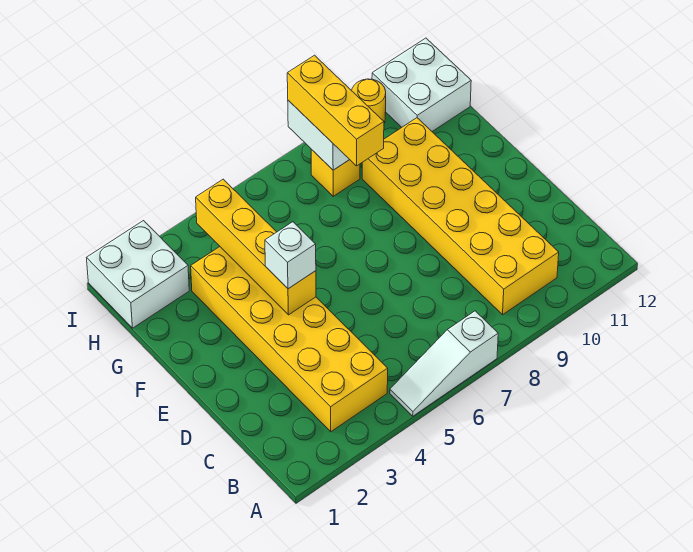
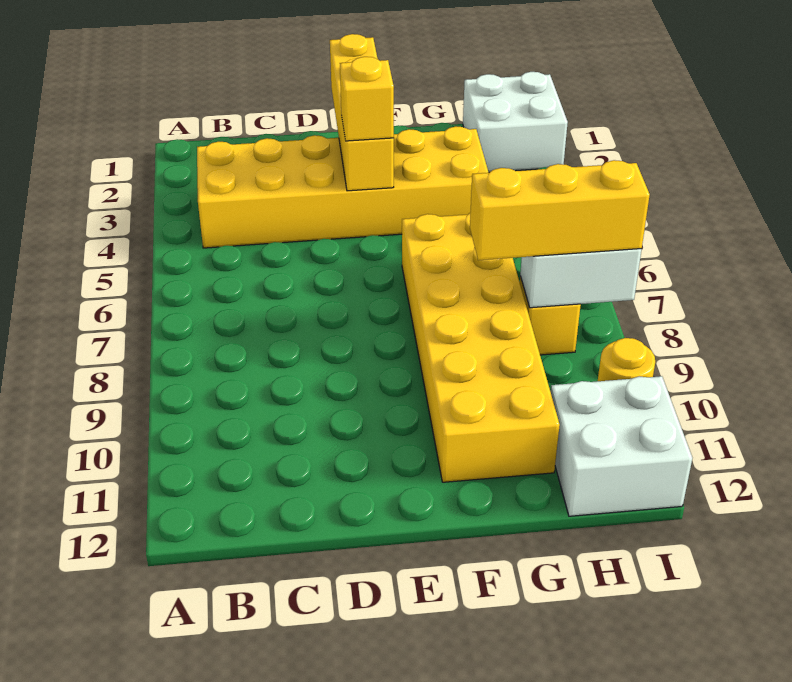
white slope A5:A7 level 1 top 7 -> none
yellow brick B9:G10 level 1 -> yellow brick F6:G11 level 1
yellow brick E4:H4 level 2 -> yellow brick E1:E4 level 2
white brick E4 level 3 -> yellow brick E4 level 3

